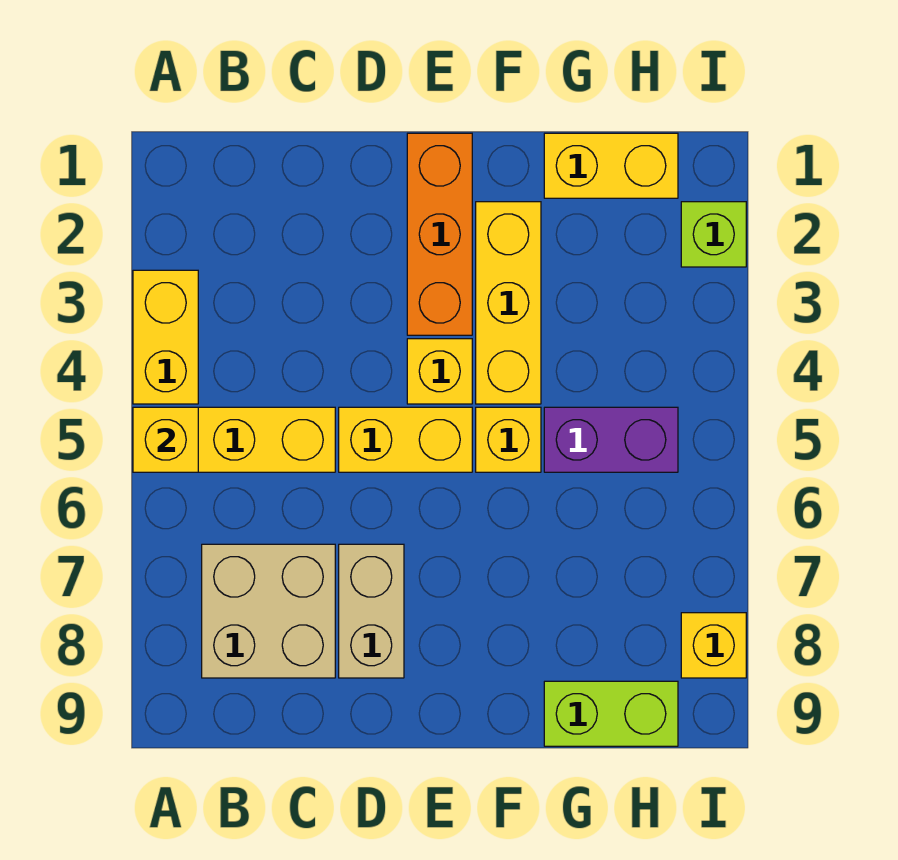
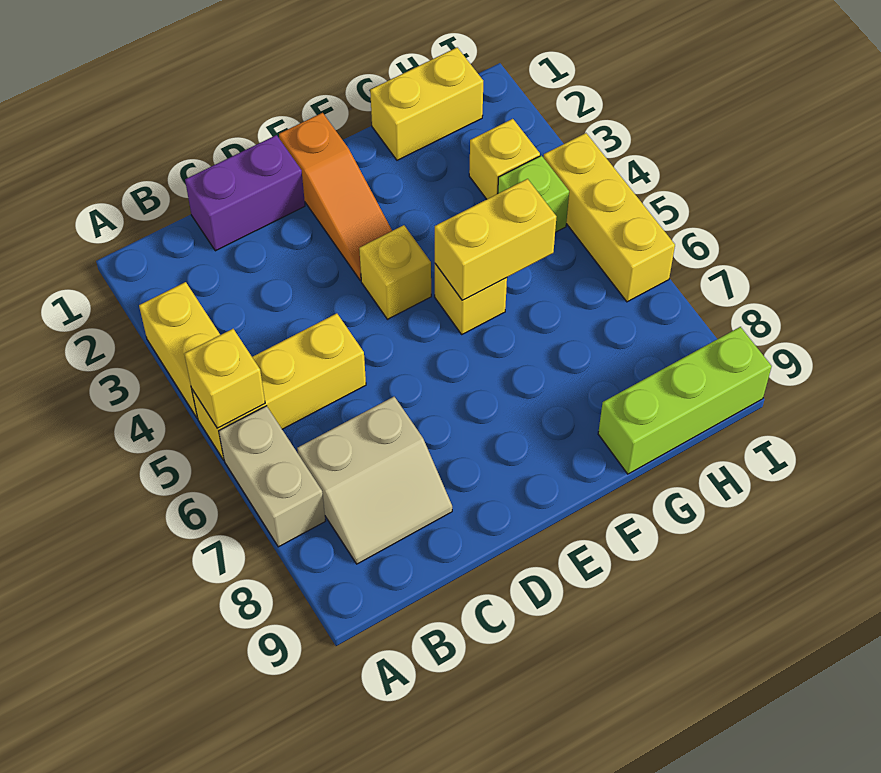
tan brick B7:C8 level 1 -> tan slope B7:C8 level 1 top 7
yellow brick D5:E5 level 1 -> yellow brick F5:G5 level 2
tan brick D7:D8 level 1 -> tan brick A6:A7 level 1
orange brick E1:E3 level 1 -> orange slope E1:E3 level 1 top 1
yellow brick F2:F4 level 1 -> yellow brick I4:I6 level 1
purple brick G5:H5 level 1 -> purple brick C1:D1 level 1
lime brick G9:H9 level 1 -> lime brick G9:I9 level 1
lime brick I2 level 1 -> lime brick H4 level 1
yellow brick I8 level 1 -> yellow brick H3 level 1

